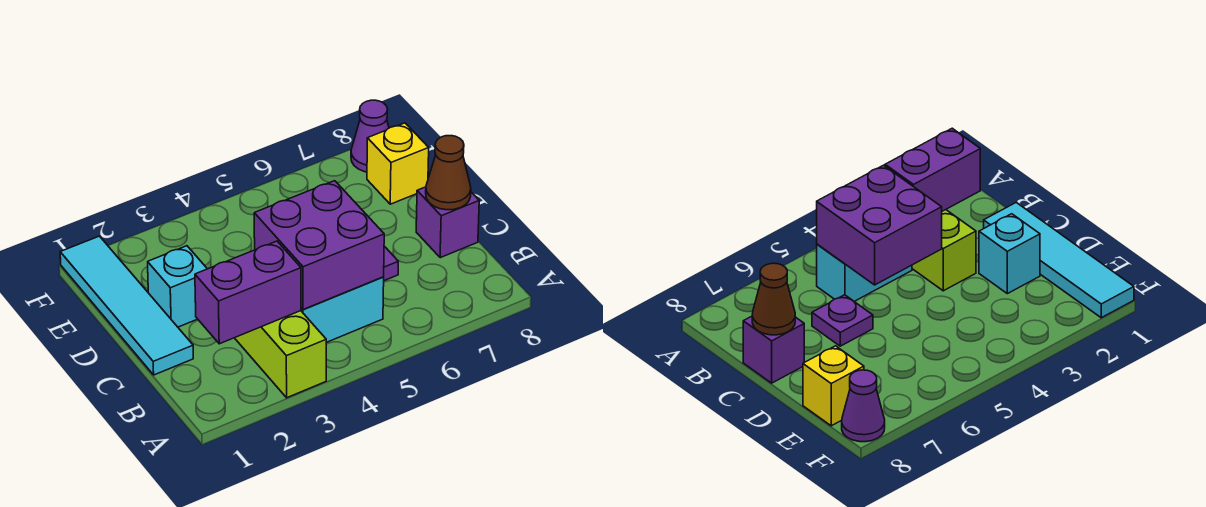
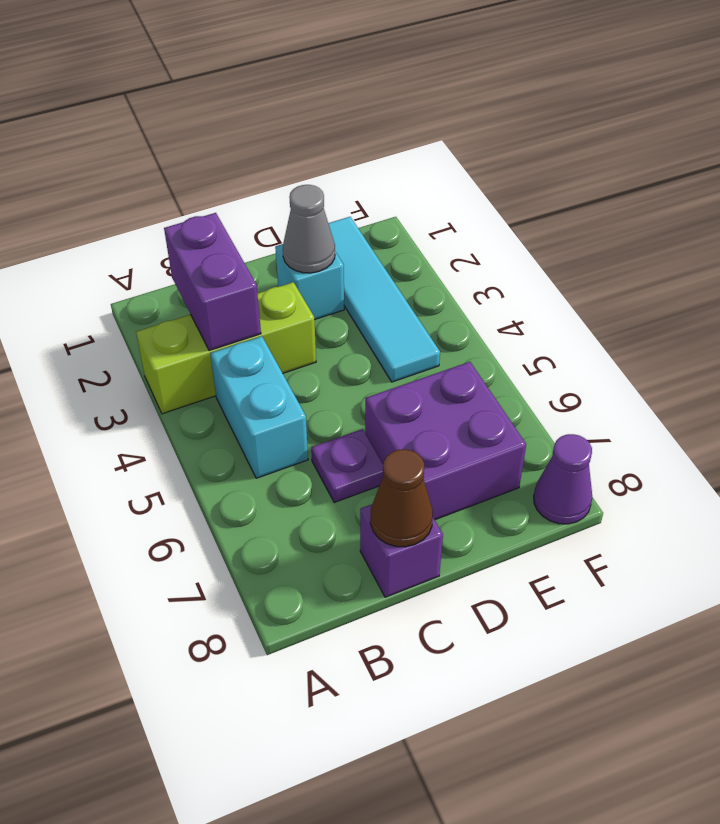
purple brick B4:C5 level 2 -> purple brick D6:E7 level 1
cyan tile C1:F1 level 1 -> cyan tile E1:E4 level 1
none -> grey cone D2 level 2
yellow brick E8 level 1 -> none

